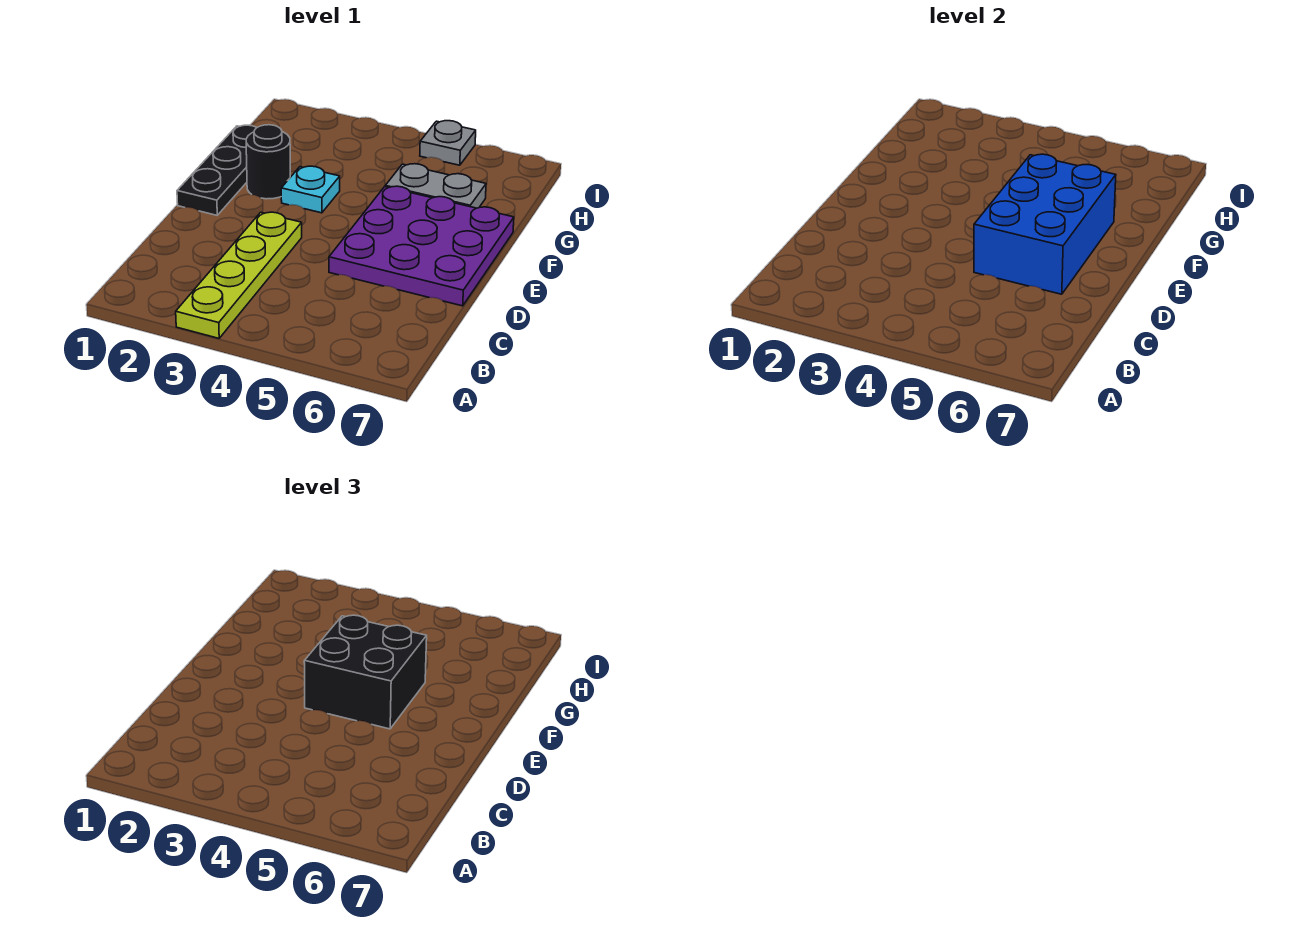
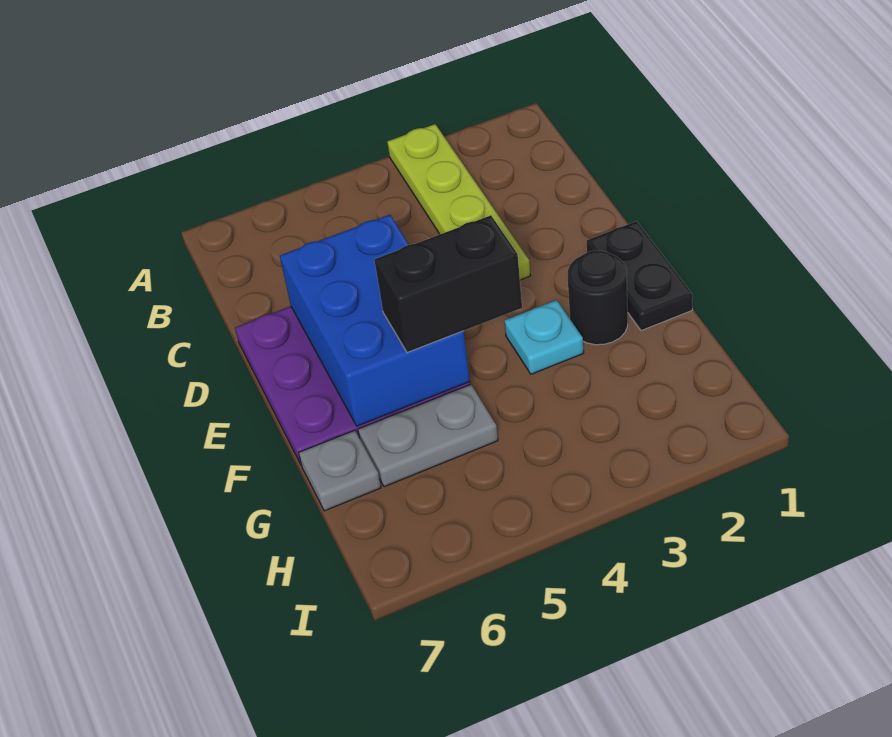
black plate E1:G1 level 1 -> black plate E1:F1 level 1
black brick E4:F5 level 3 -> black brick F4:F5 level 3
grey plate I5 level 1 -> grey plate G7 level 1

